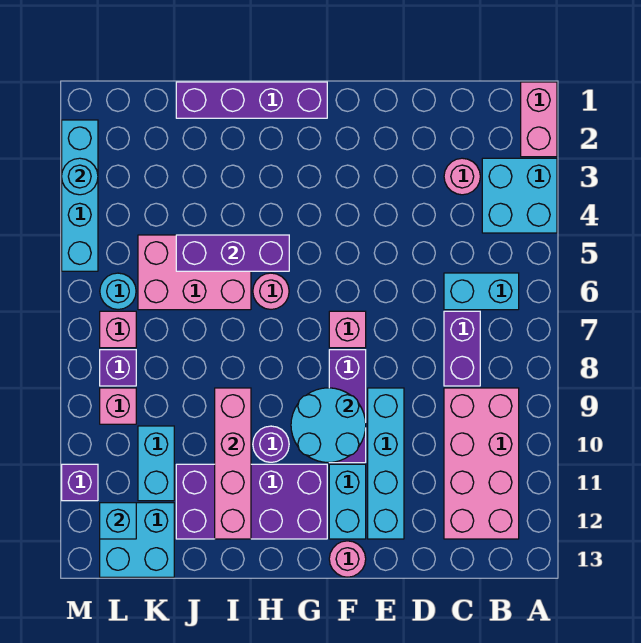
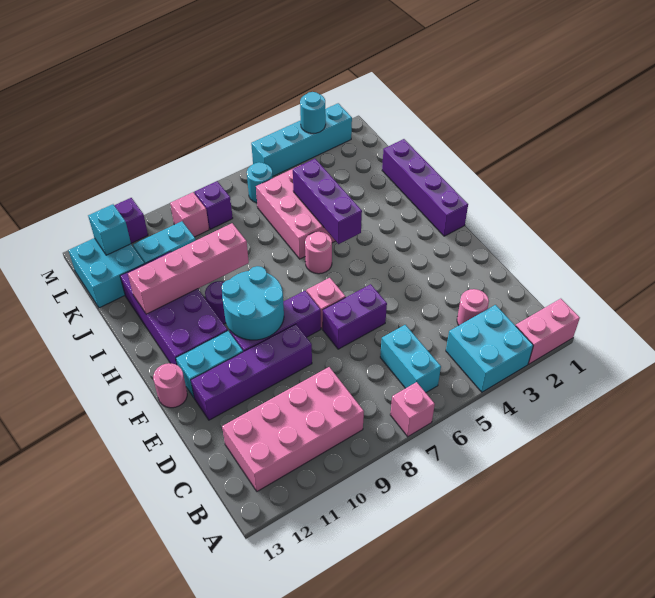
purple brick C7:C8 level 1 -> purple brick E6:E7 level 1
cyan brick E9:E12 level 1 -> purple brick E9:E12 level 1
pink brick L7 level 1 -> pink brick A7 level 1

